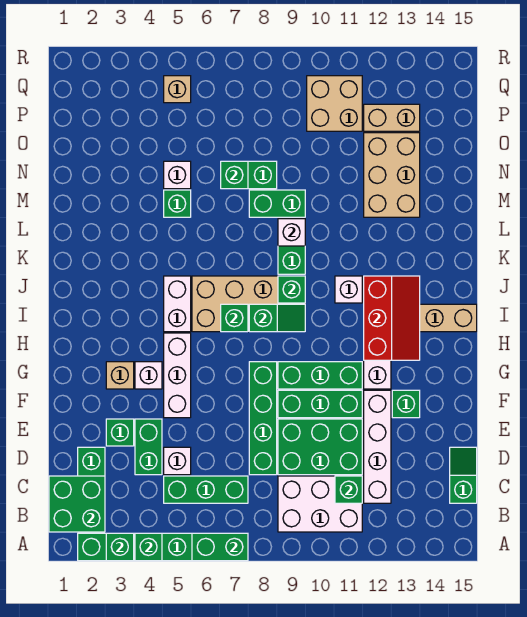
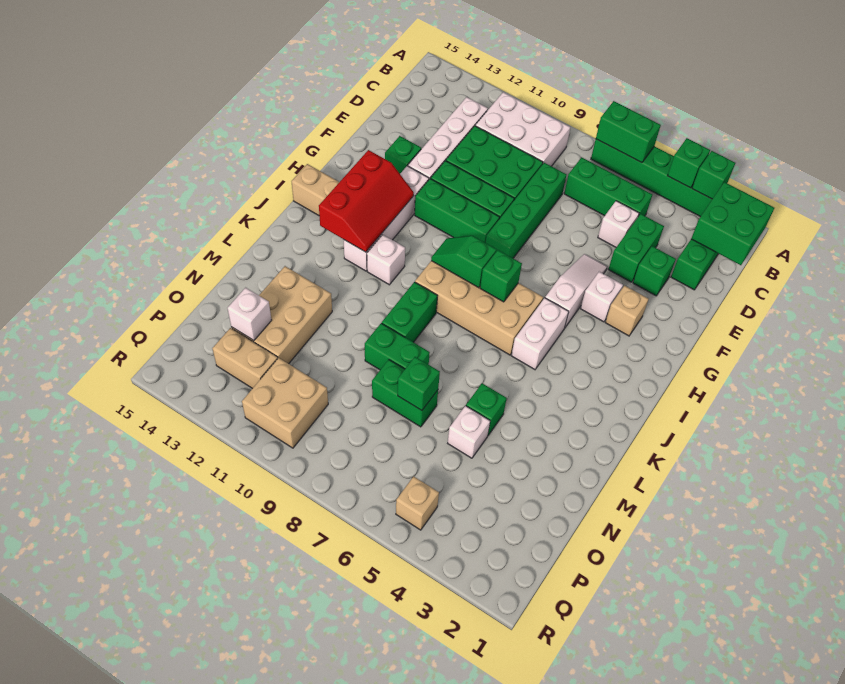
green brick C11 level 2 -> none
green slope C15:D15 level 1 top C -> none
white brick F5:H5 level 1 -> white slope F5:H5 level 1 top H
red slope H12:J13 level 2 top 12 -> red slope H12:J13 level 2 top 13
green brick J9 level 2 -> none
white brick L9 level 2 -> white brick O13 level 2

